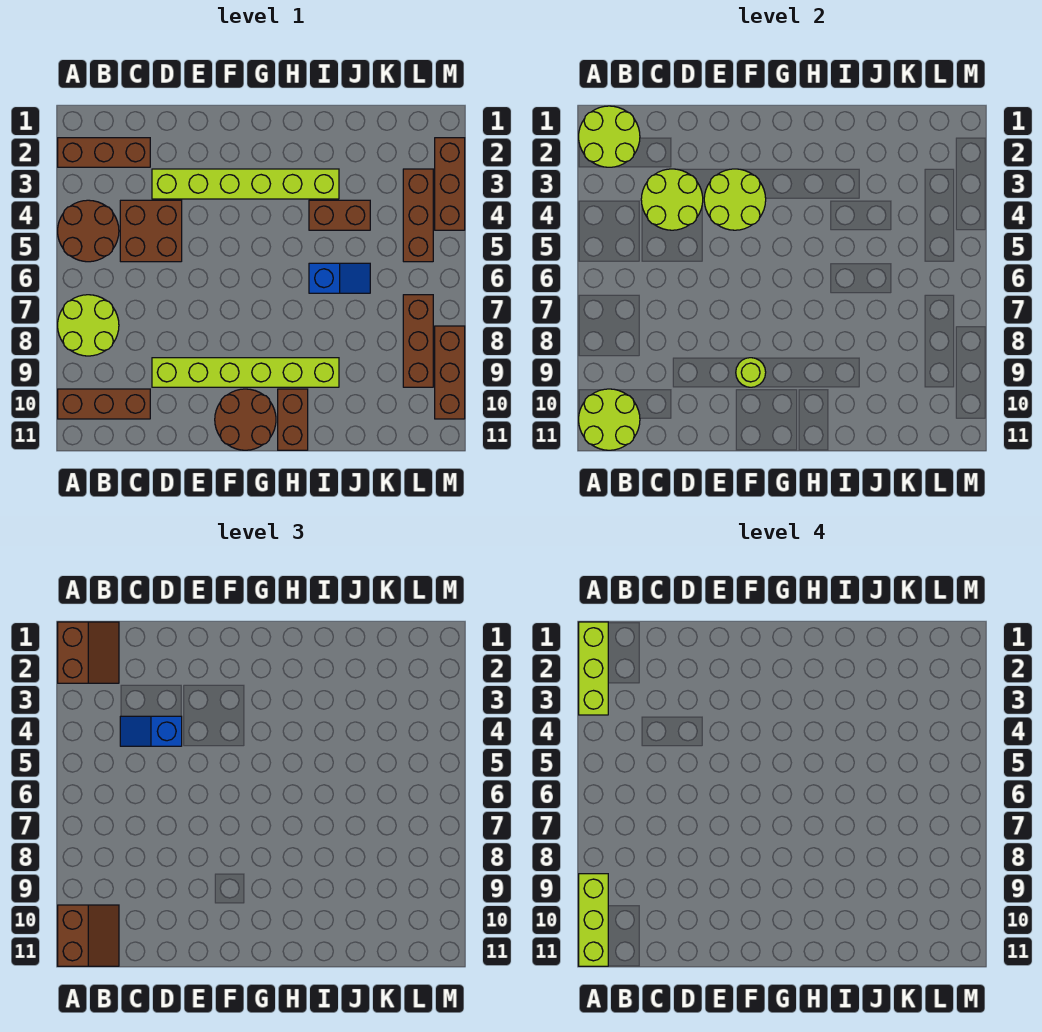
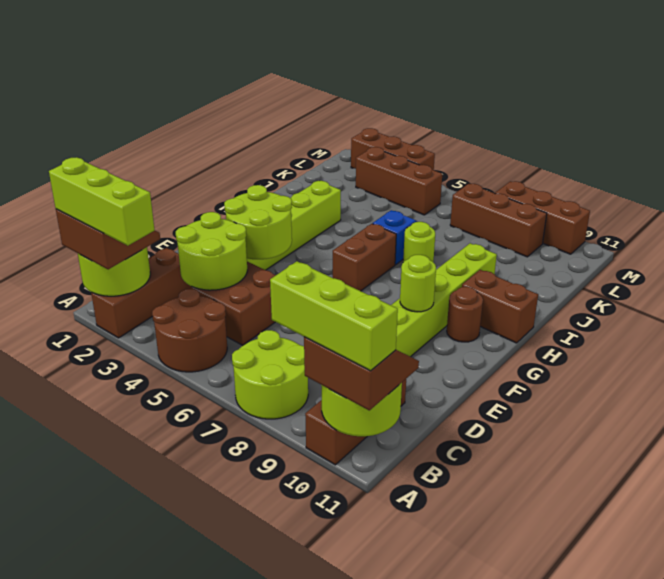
blue slope C4:D4 level 3 top D -> none
brown round brick F10:G11 level 1 -> brown round brick G10 level 1
brown brick I4:J4 level 1 -> brown brick G6:H6 level 1
none -> lime round brick I7 level 1

